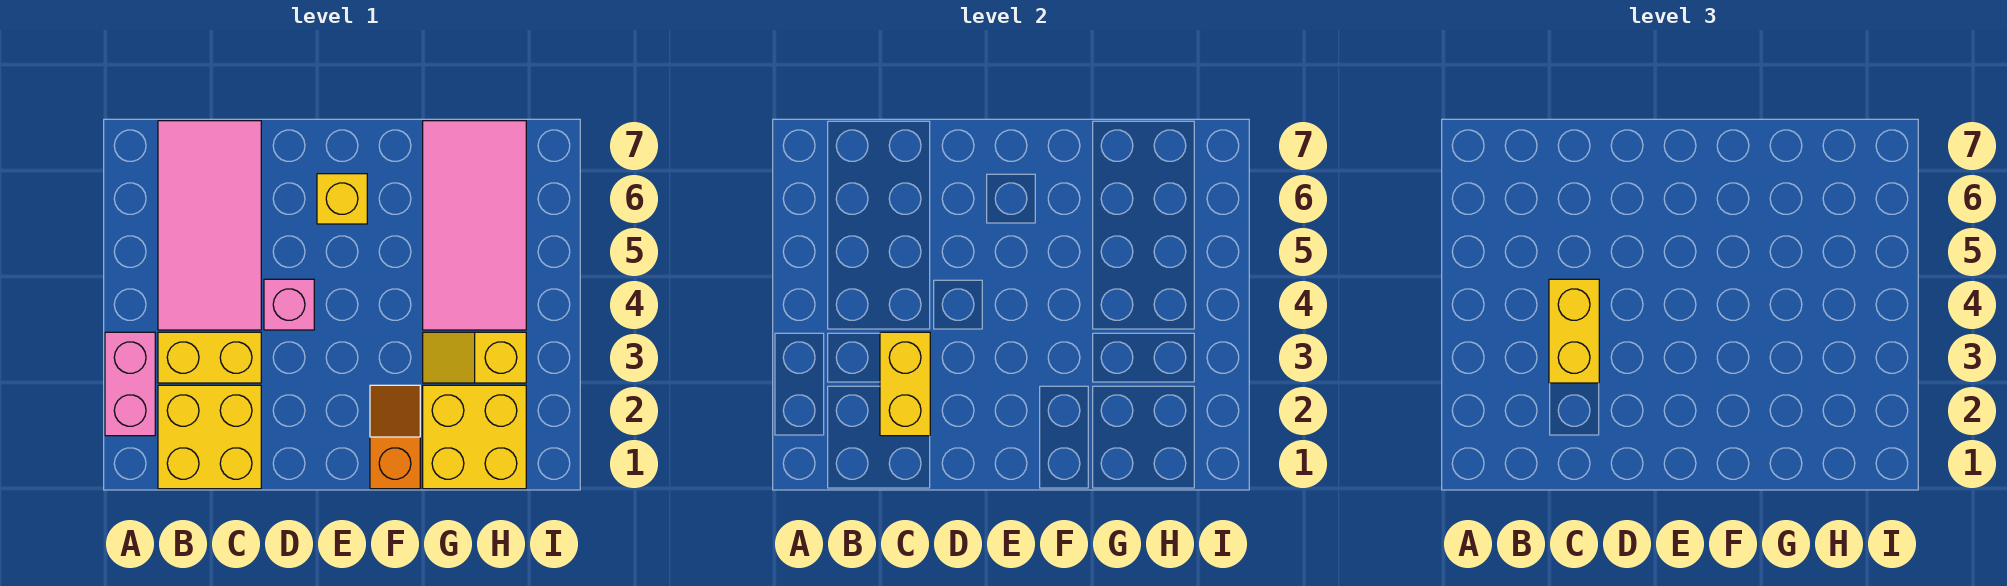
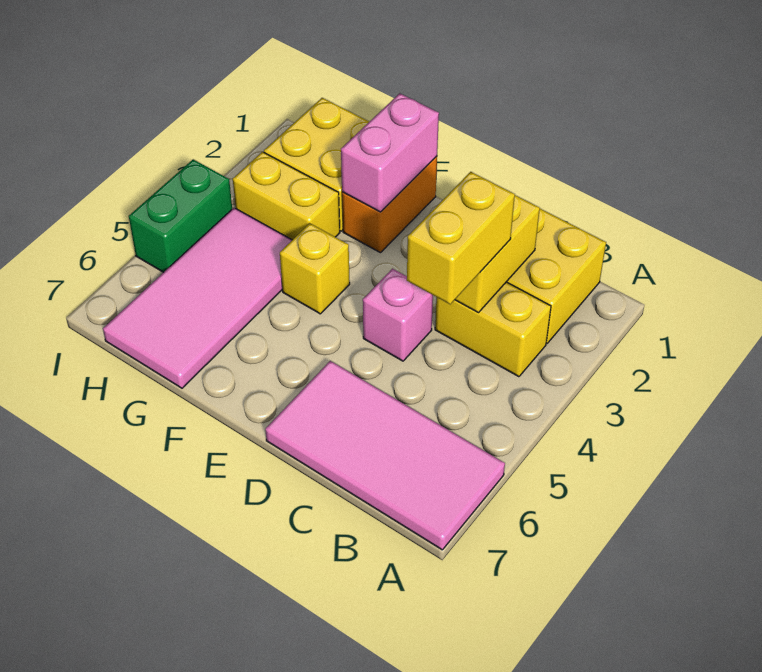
pink brick A2:A3 level 1 -> pink brick F1:F2 level 2
pink tile B4:C7 level 1 -> pink tile A6:D7 level 1
yellow brick E6 level 1 -> yellow brick F4 level 1
orange slope F1:F2 level 1 top 1 -> orange brick F1:F2 level 1
yellow slope G3:H3 level 1 top H -> yellow brick G3:H3 level 1
none -> green brick I4:I5 level 1

